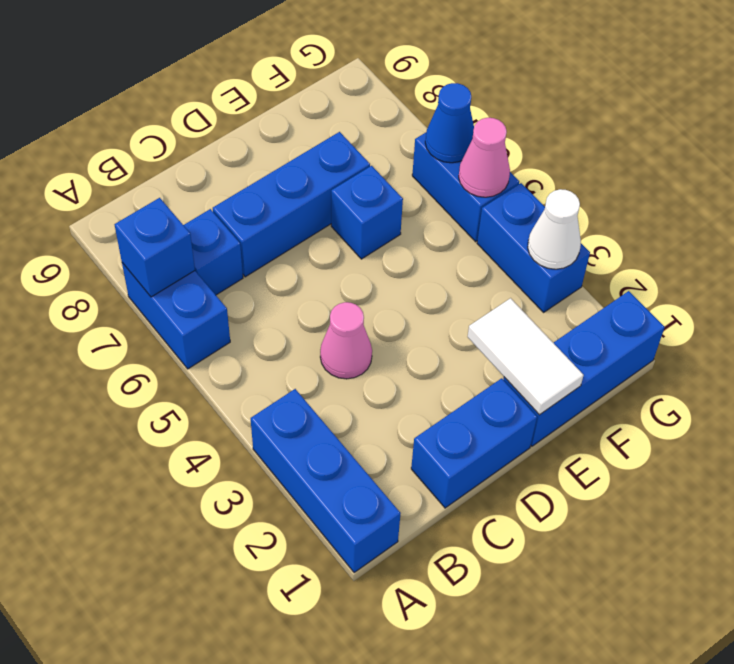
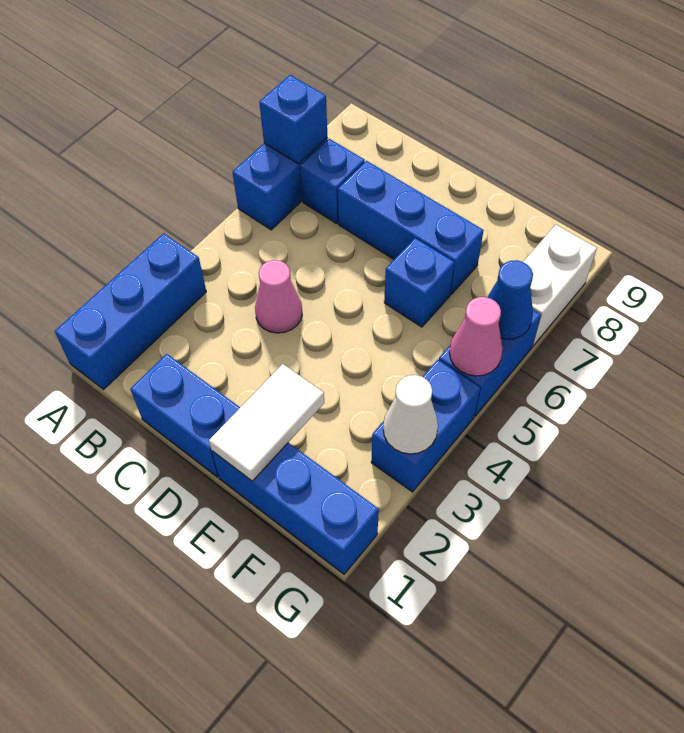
none -> white brick G7:G8 level 1

